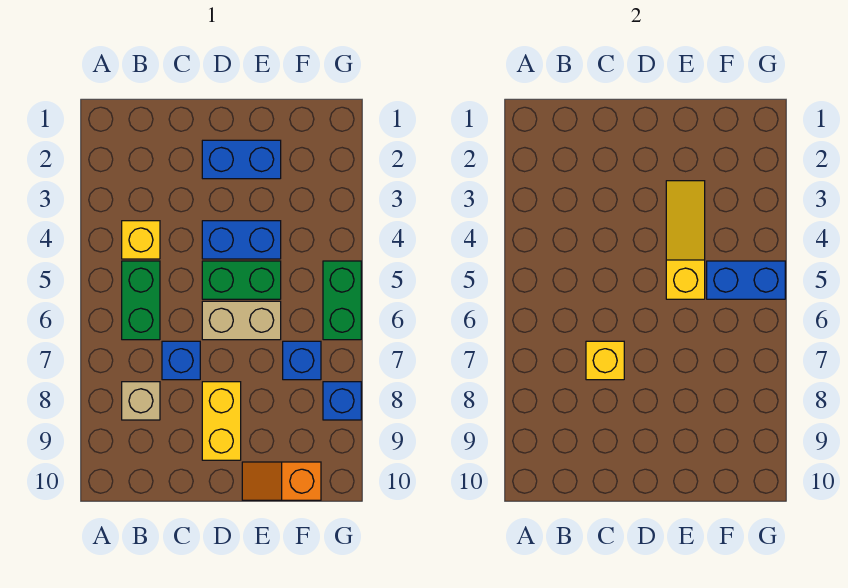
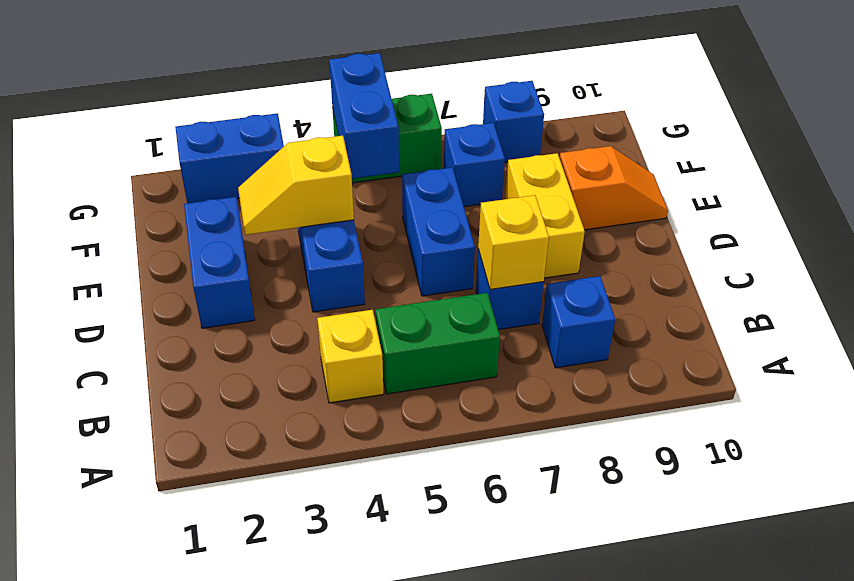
tan brick B8 level 1 -> blue brick B8 level 1
green brick D5:E5 level 1 -> none
tan brick D6:E6 level 1 -> blue brick D6:E6 level 1
yellow brick D8:D9 level 1 -> yellow brick D8:E8 level 1
yellow slope E3:E5 level 2 top 5 -> yellow slope E3:E4 level 2 top 4
orange slope E10:F10 level 1 top F -> orange slope E9:E10 level 1 top 9
none -> blue brick G2:G3 level 1

